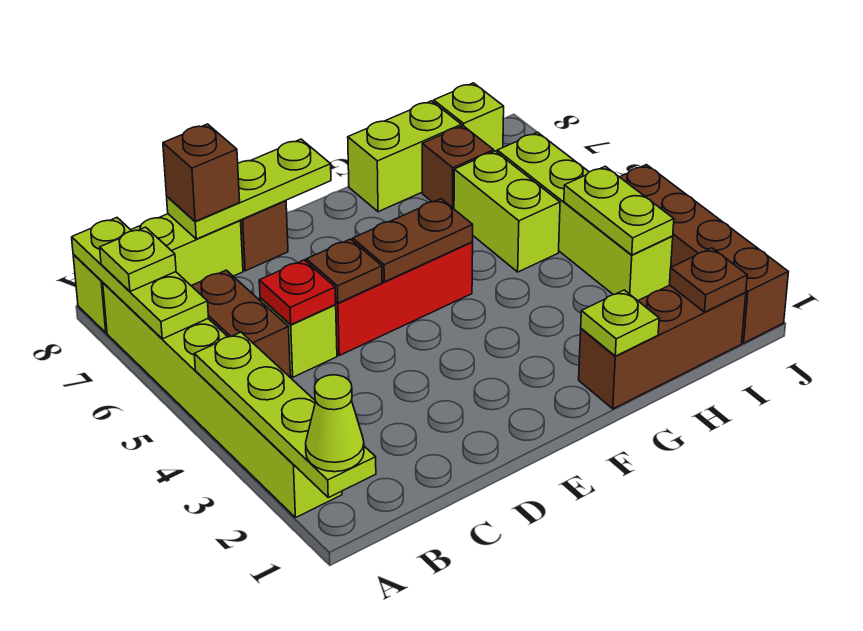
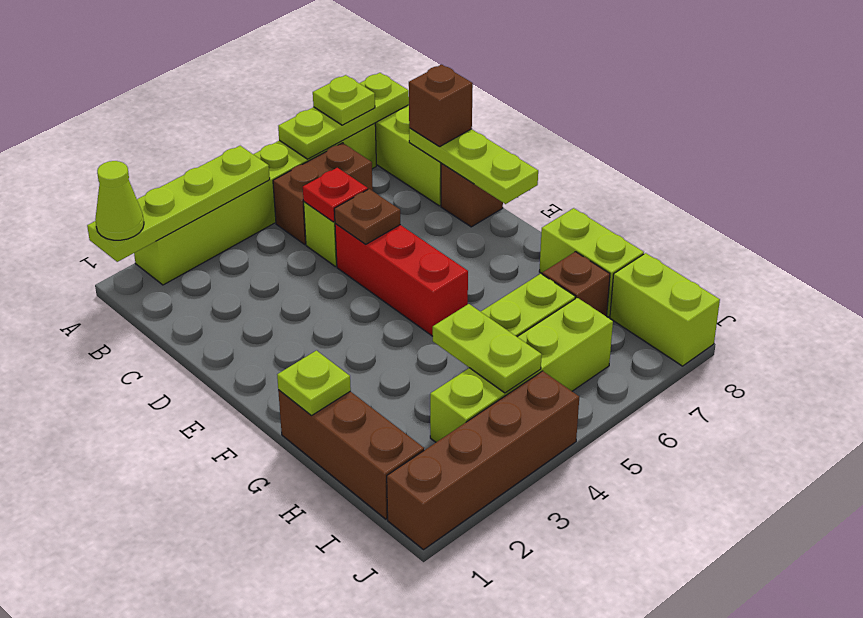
brown plate E5:F5 level 2 -> none
brown plate I1 level 2 -> none
lime plate I3:I4 level 2 -> lime plate H4:I4 level 2
lime brick I8 level 1 -> lime brick I8:J8 level 1

